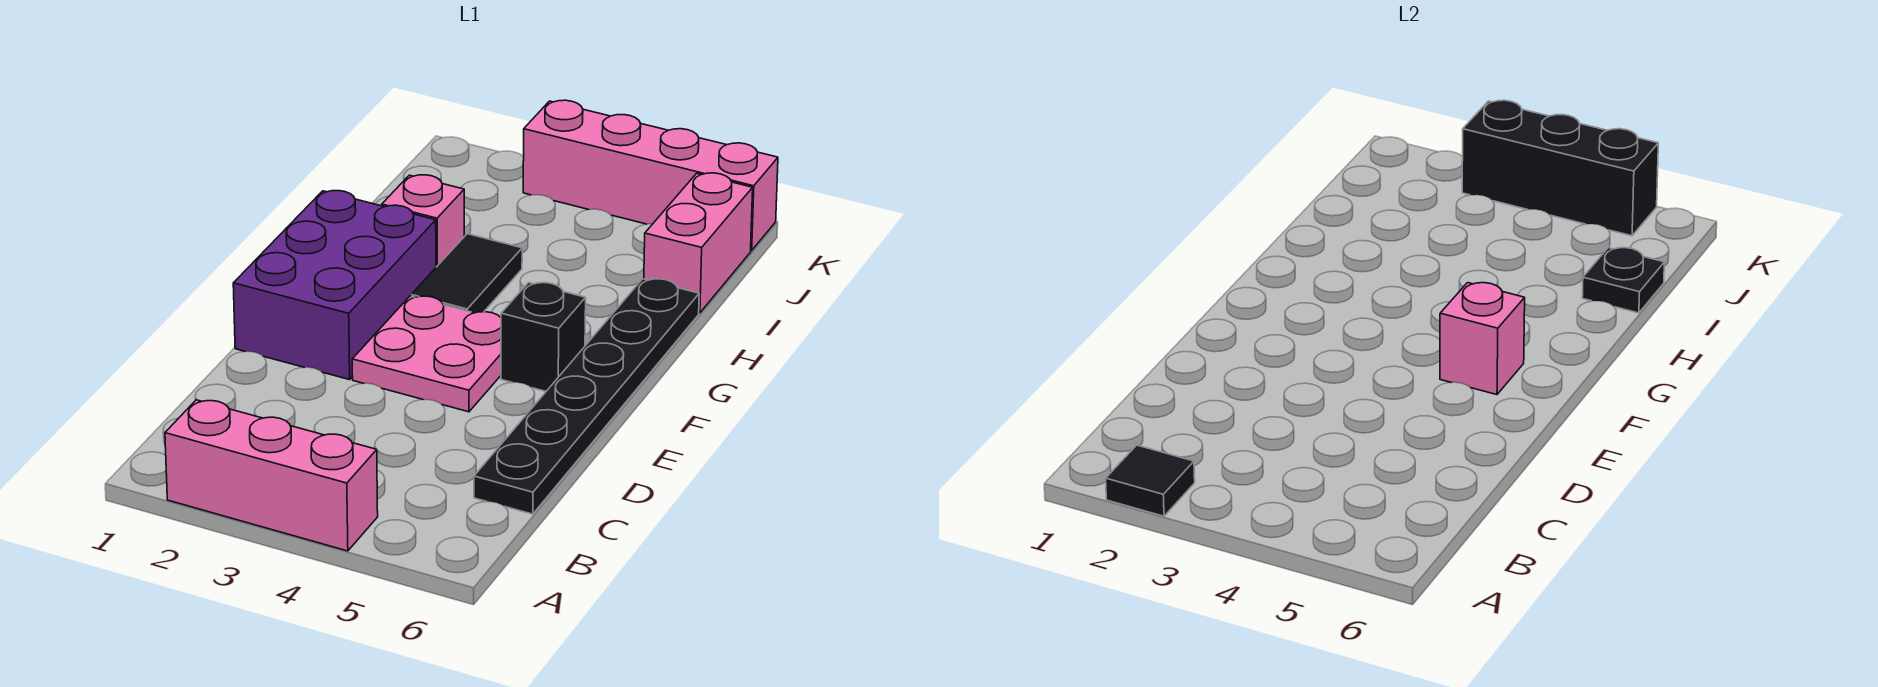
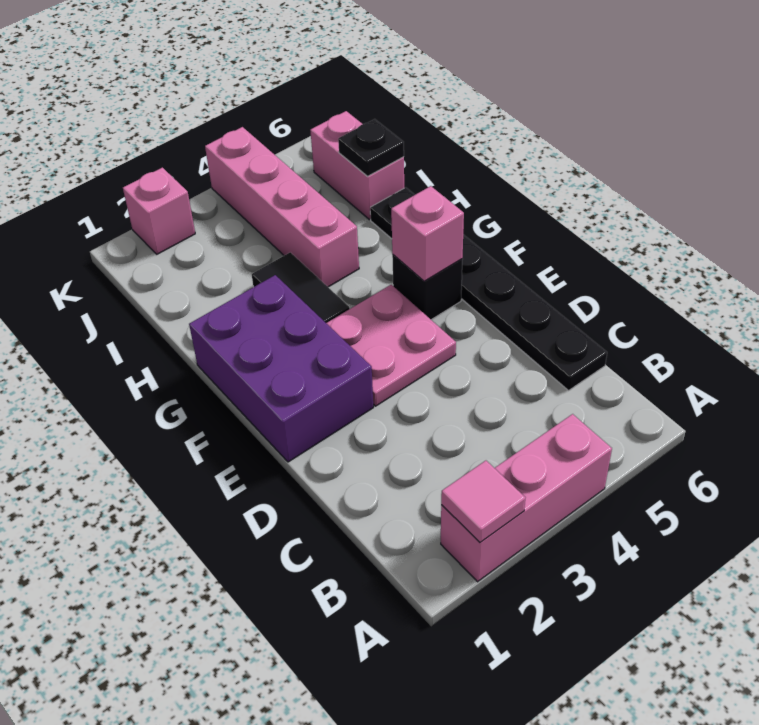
black tile A2 level 2 -> pink tile A2 level 2
pink brick H2 level 1 -> pink brick K2 level 1
pink brick K3:K6 level 1 -> pink brick H4:K4 level 1
black brick K3:K5 level 2 -> none

